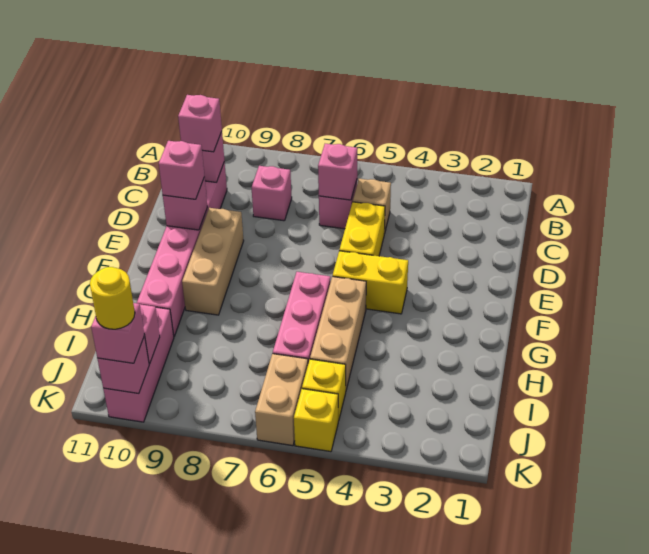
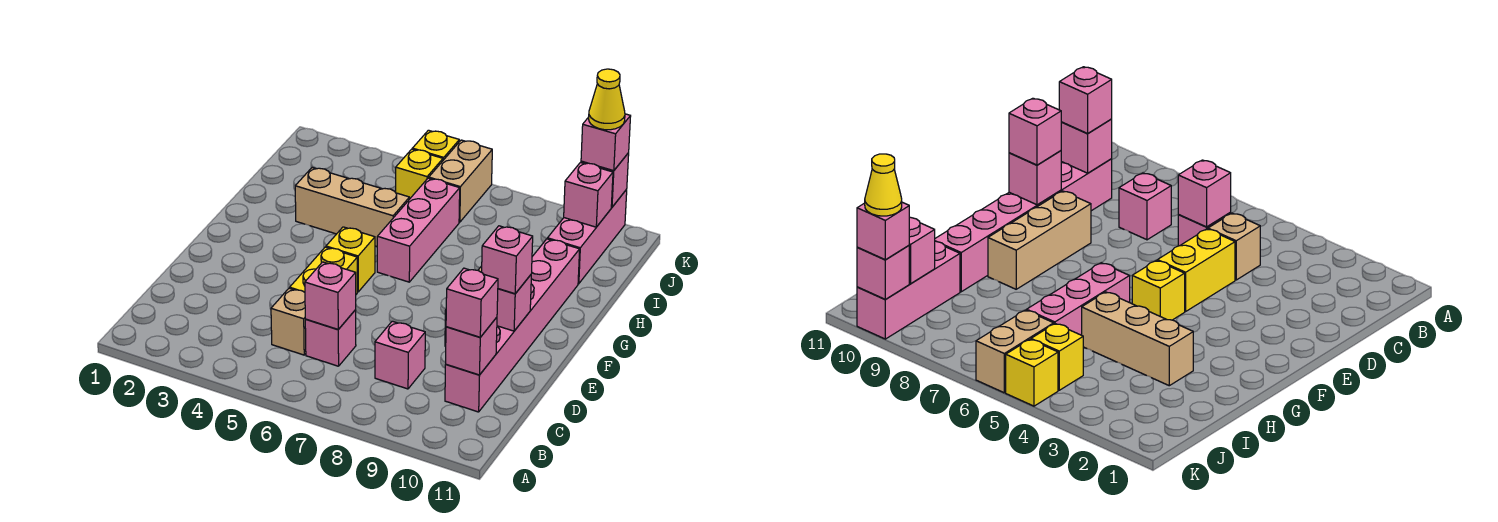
yellow brick F4:F5 level 1 -> yellow brick F5 level 1
tan brick G5:I5 level 1 -> tan brick H3:H5 level 1
yellow round brick K10 level 4 -> yellow cone K10 level 4

